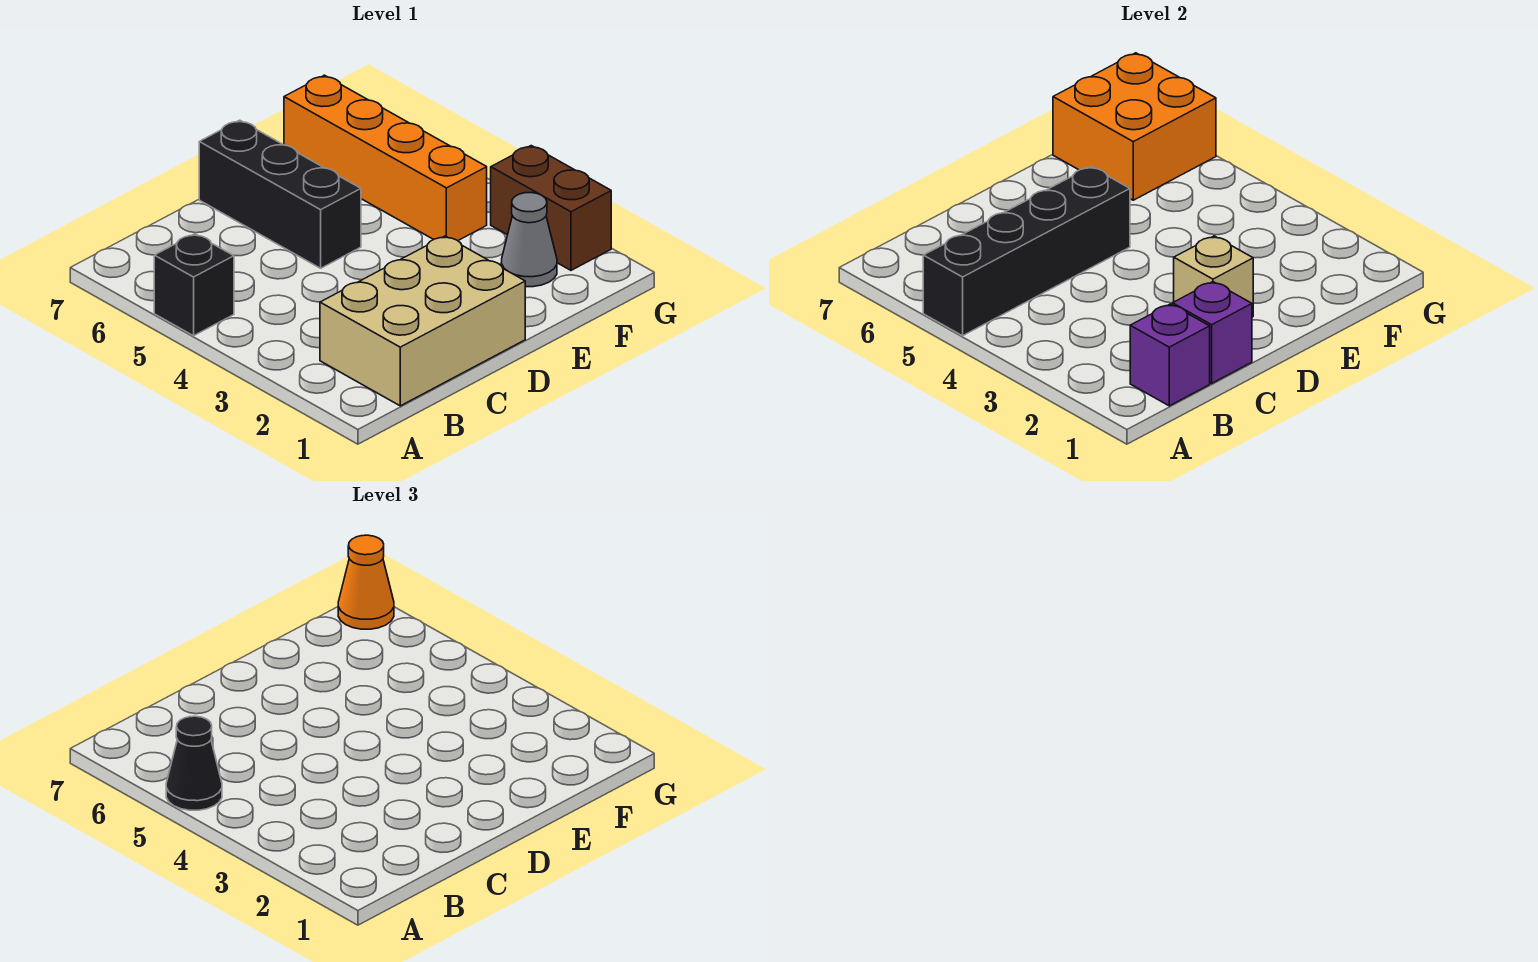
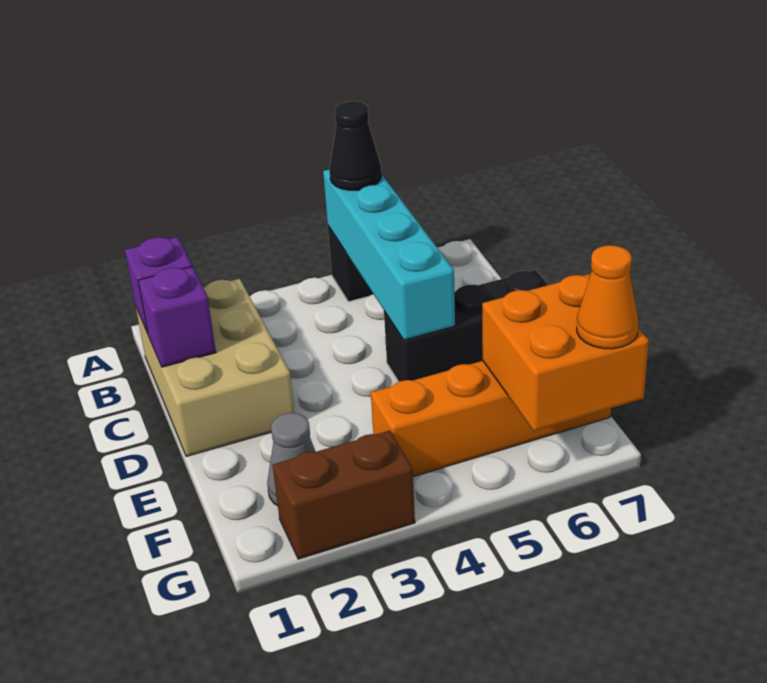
black brick A5:D5 level 2 -> cyan brick A5:D5 level 2
tan brick D2 level 2 -> none

